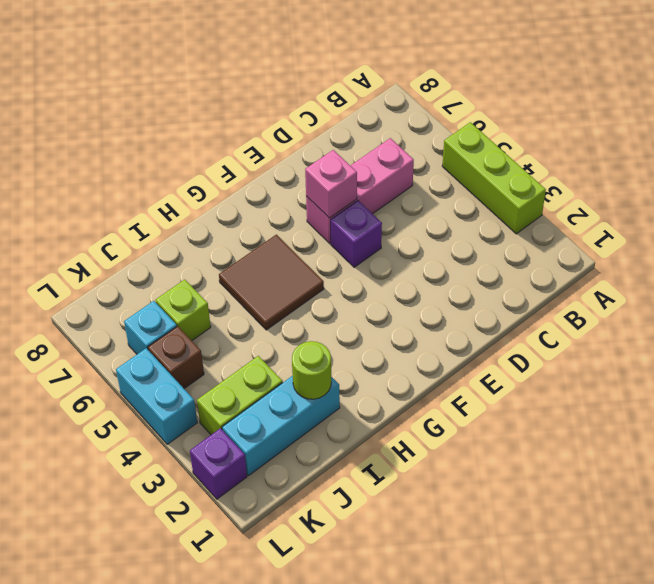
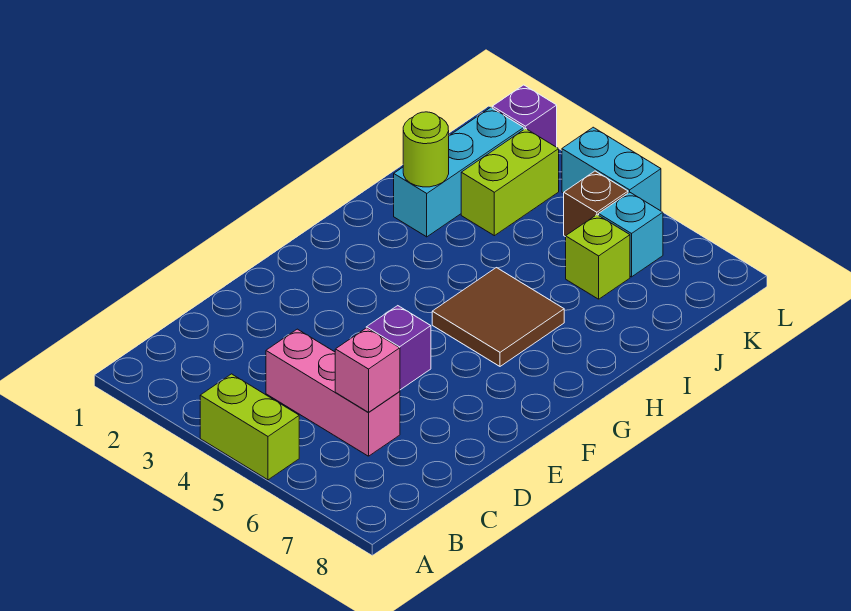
lime brick A3:A5 level 1 -> lime brick A4:A5 level 1
pink brick C6:E6 level 1 -> pink brick C4:C6 level 1
pink brick E6 level 2 -> pink brick C6 level 2

